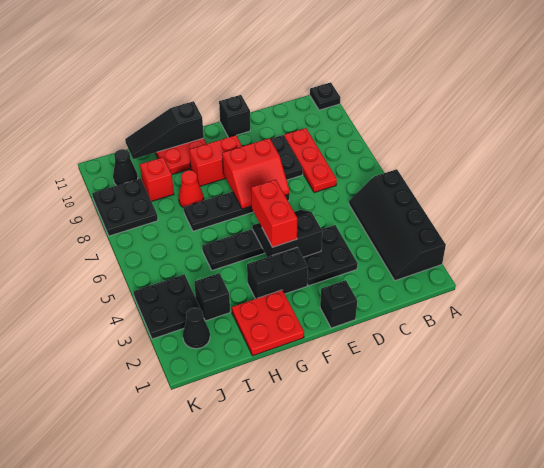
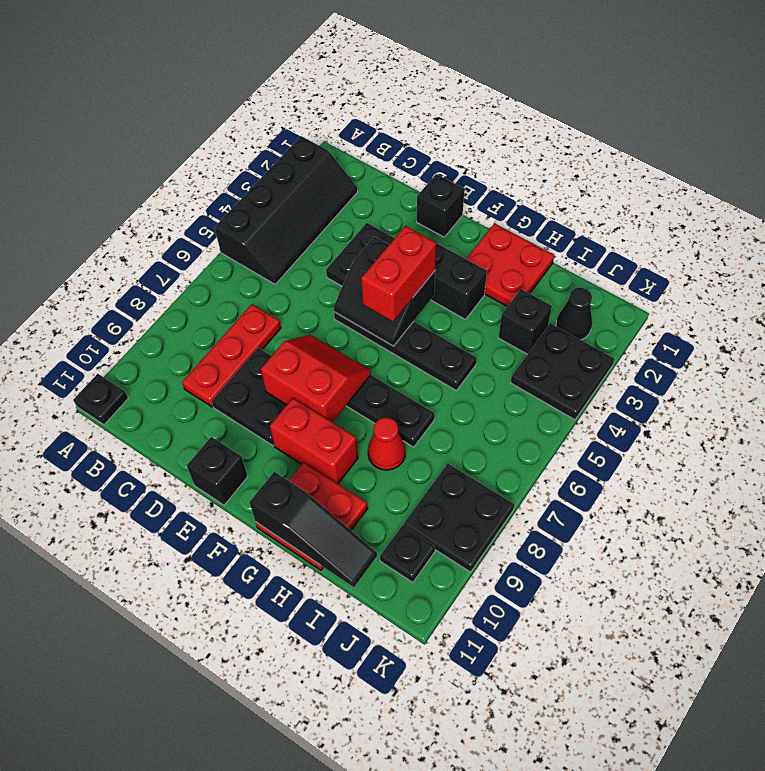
red brick I9 level 1 -> none
black cone J10 level 1 -> black plate J10 level 1

